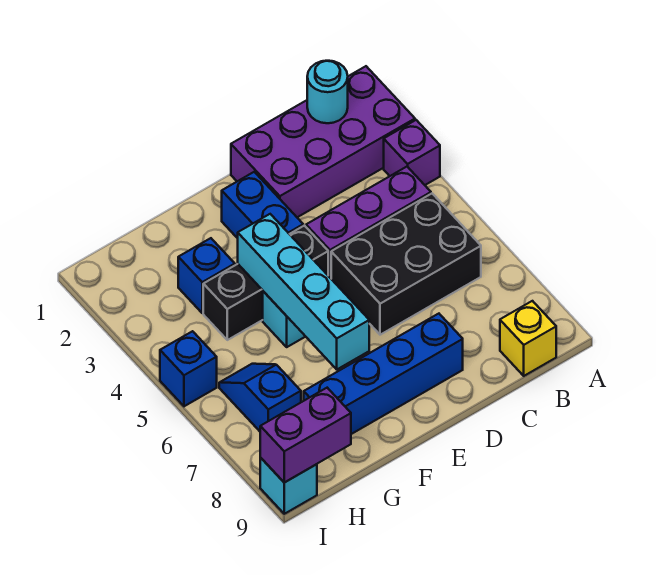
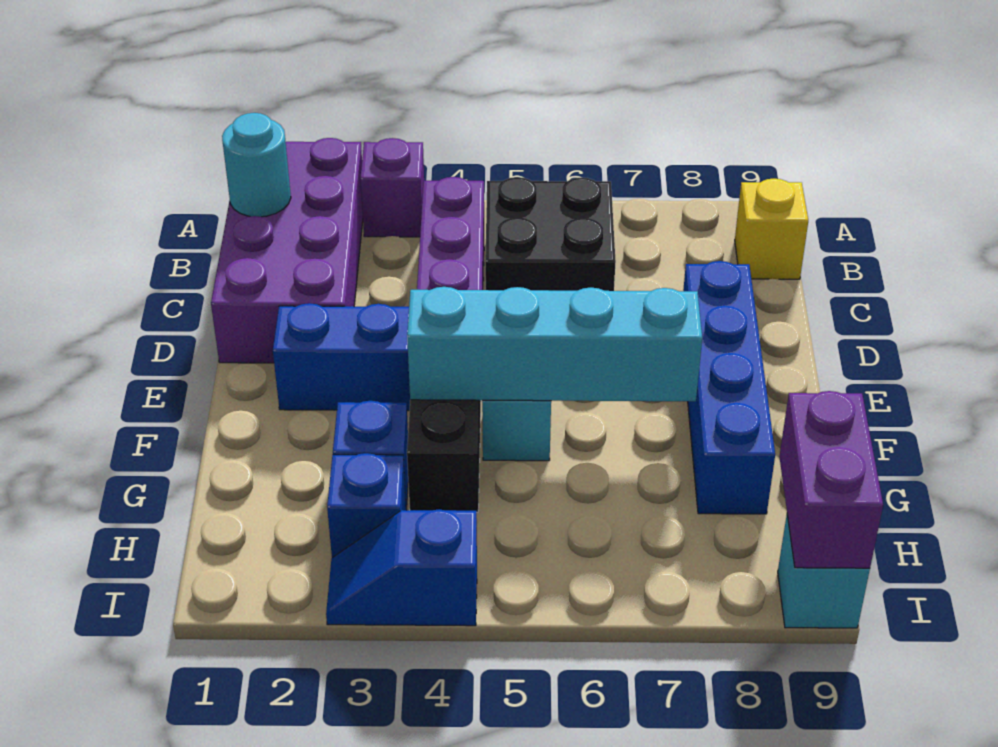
black brick B5:D6 level 1 -> black brick B5:C6 level 1
blue slope H6:H7 level 1 top 7 -> blue slope I3:I4 level 1 top 4
blue brick I5 level 1 -> blue brick H3 level 1

